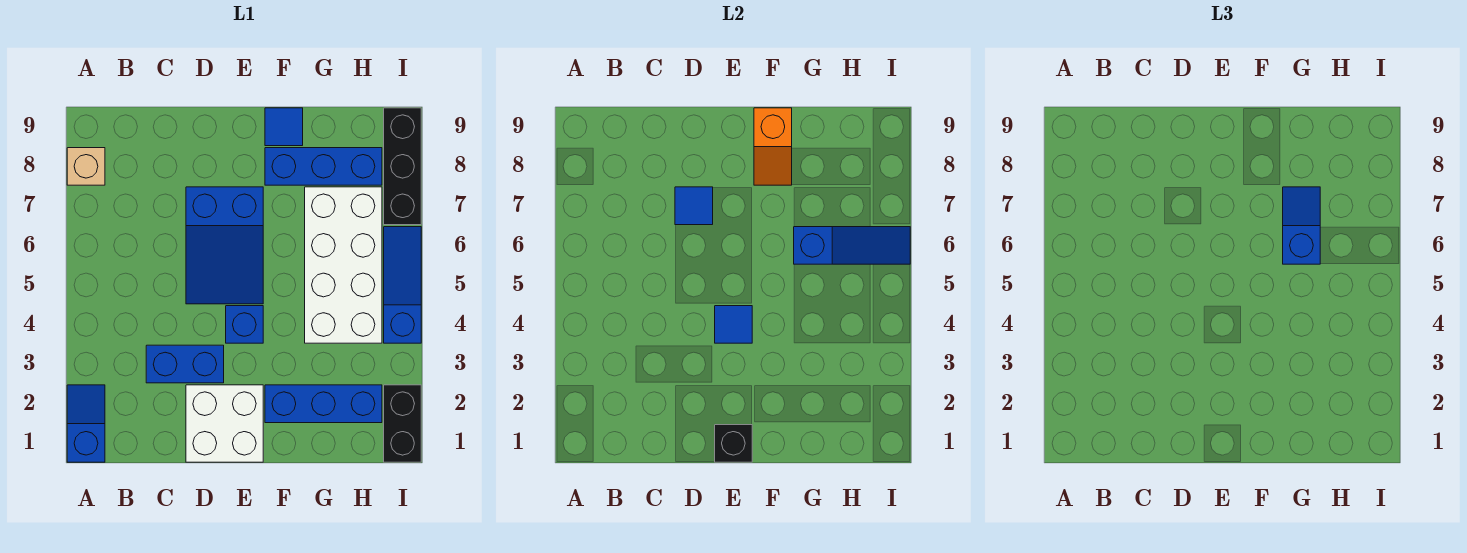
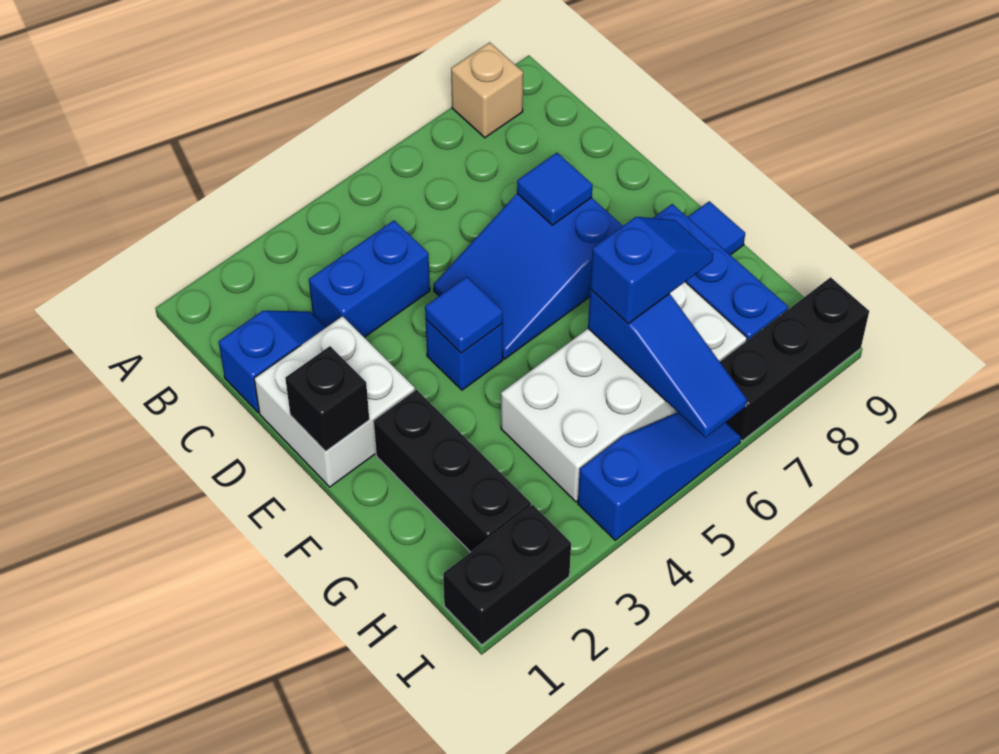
blue slope A1:A2 level 1 top 1 -> blue slope C1:C2 level 1 top 1
blue brick C3:D3 level 1 -> blue brick C3:C4 level 1
blue brick F2:H2 level 1 -> black brick F2:H2 level 1
orange slope F8:F9 level 2 top 9 -> none

